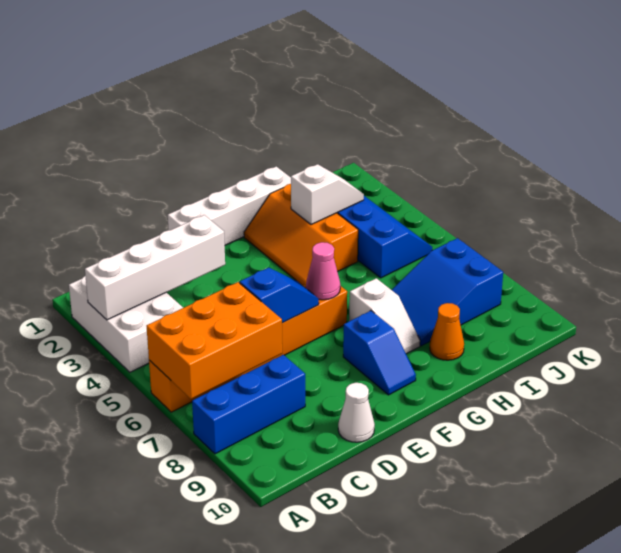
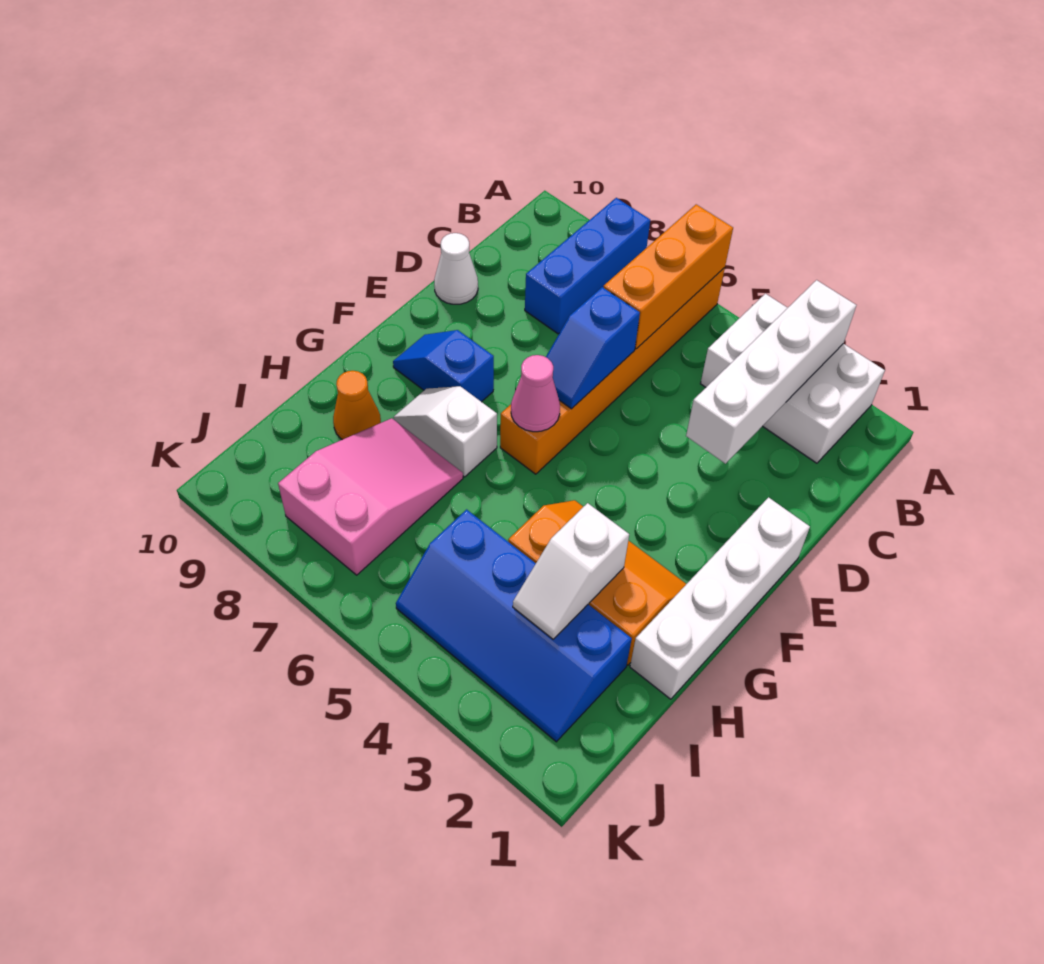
orange brick A6:C7 level 2 -> orange brick A6:C6 level 2
blue slope H7:J8 level 1 top J -> pink slope H7:J8 level 1 top J

